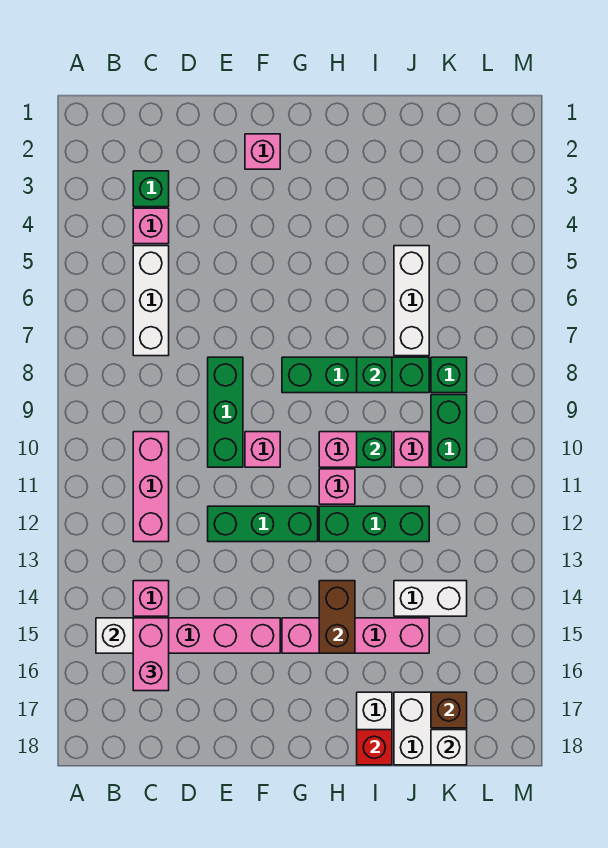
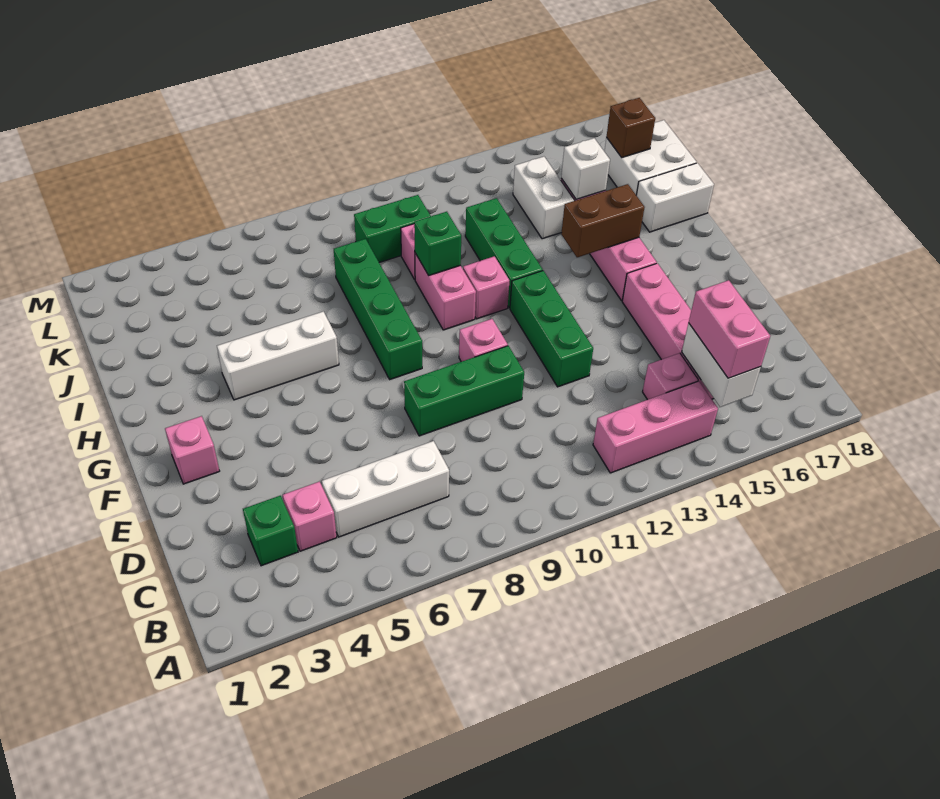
pink brick C10:C12 level 1 -> pink brick B12:B14 level 1
pink brick C15:C16 level 3 -> pink brick B15:C15 level 3
green brick I8 level 2 -> none
red brick I18 level 2 -> none
white brick J5:J7 level 1 -> white brick H4:H6 level 1
green brick K8 level 1 -> none
white brick K18 level 2 -> white brick J15 level 2

